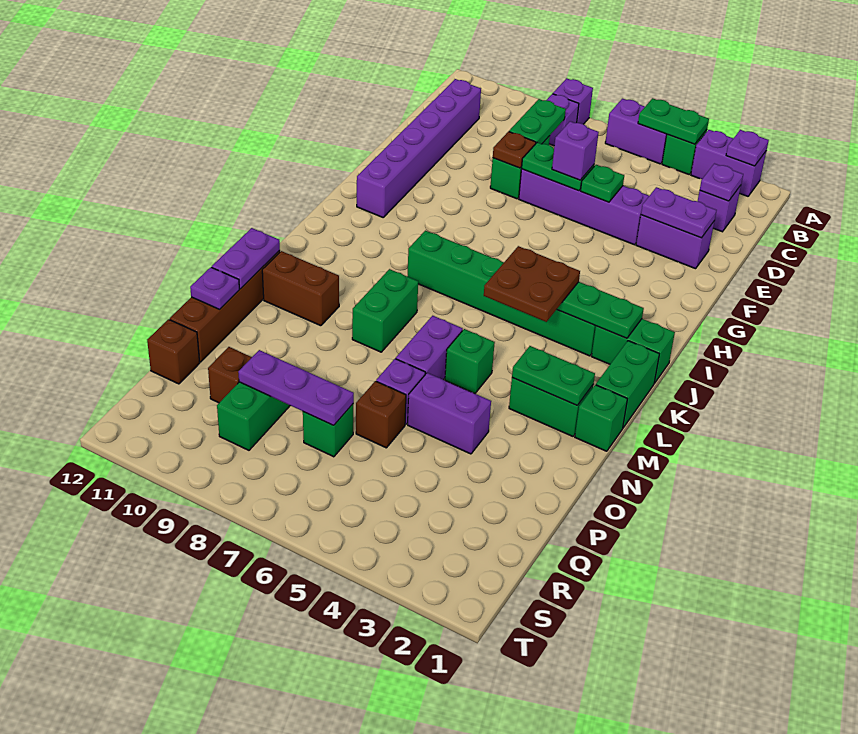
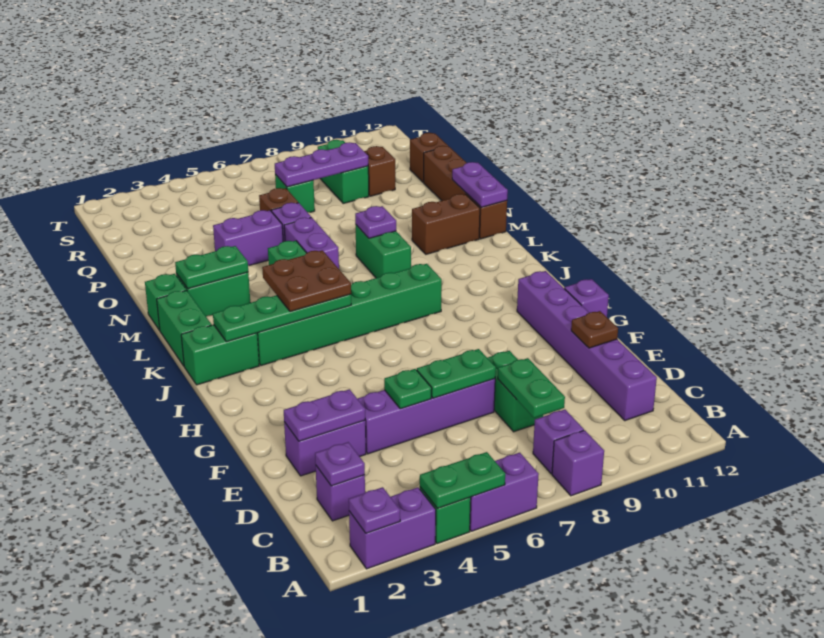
purple brick E6 level 3 -> purple brick G12 level 1
brown plate E8 level 2 -> brown plate E11 level 2
purple plate O12 level 2 -> purple plate M8 level 2

